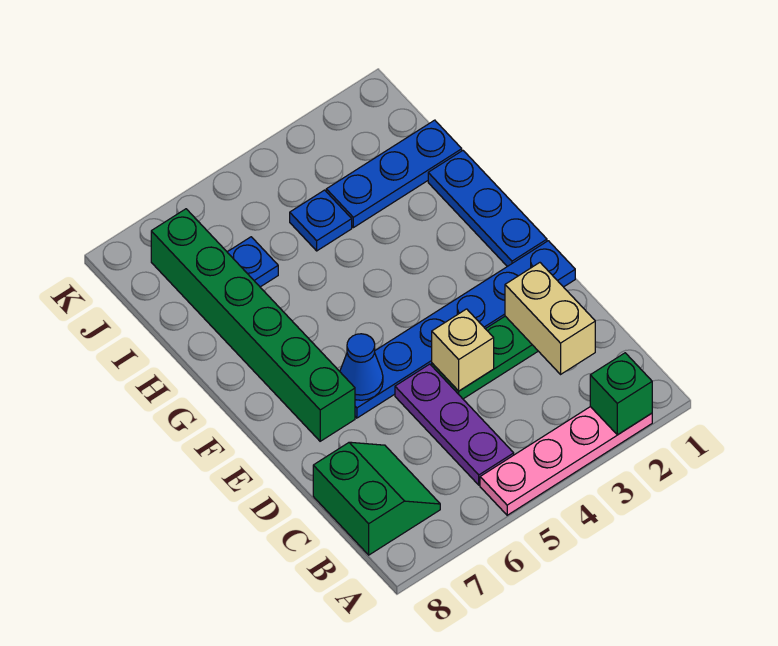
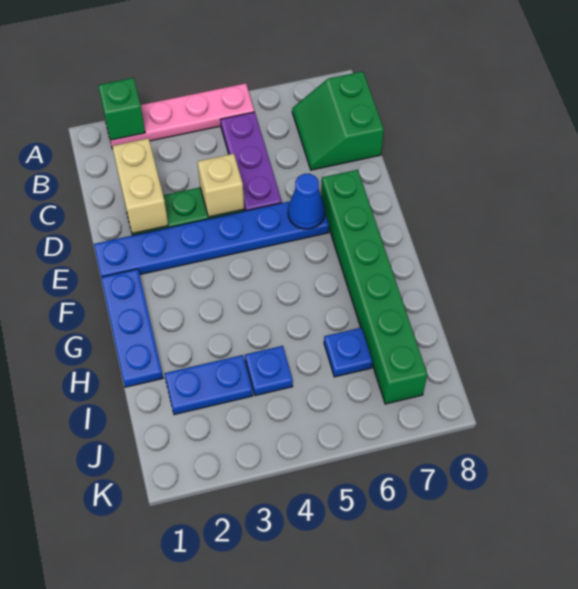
blue plate I1:I3 level 1 -> blue plate I2:I3 level 1

